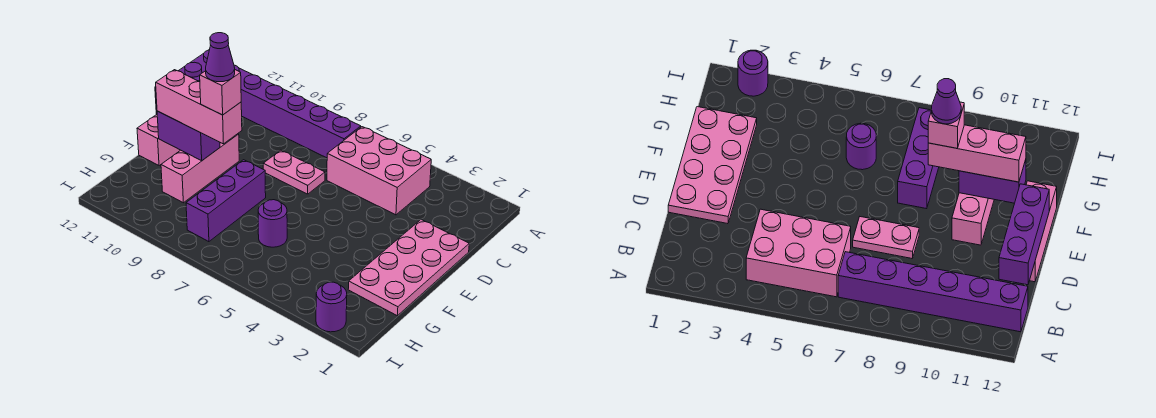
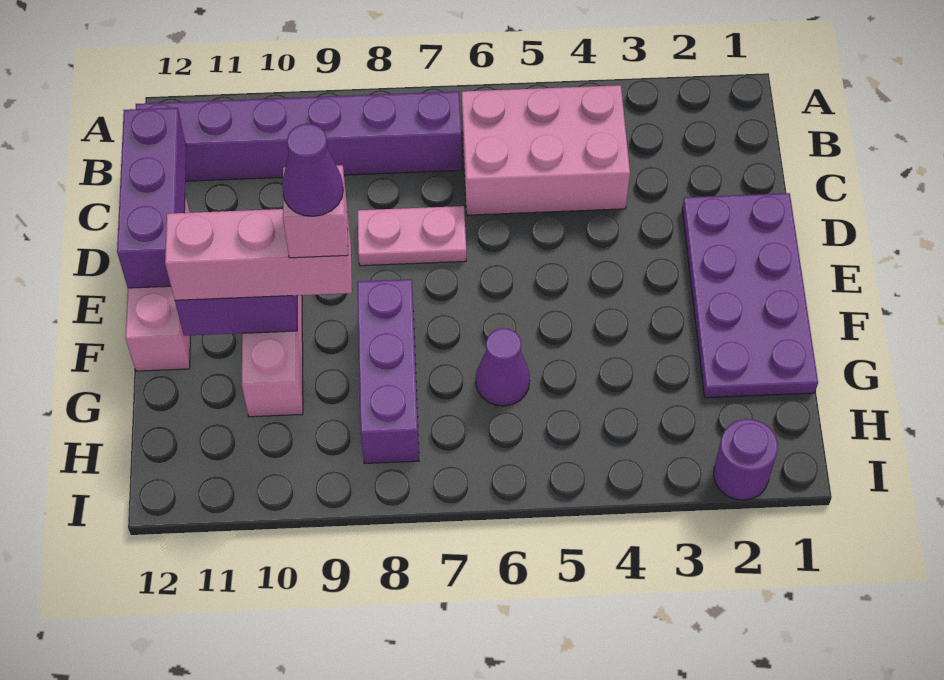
pink plate D1:G2 level 1 -> purple plate D1:G2 level 1
purple round brick G6 level 1 -> purple cone G6 level 1

